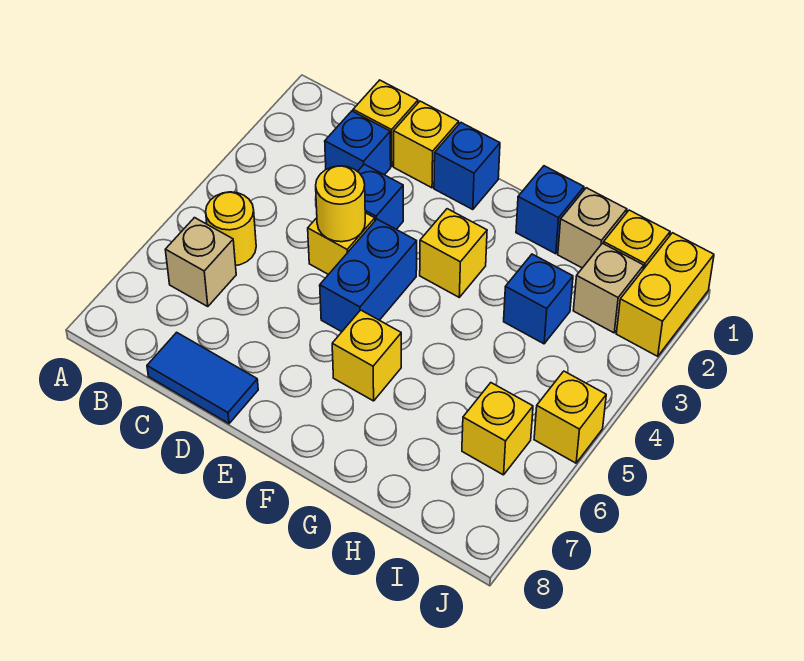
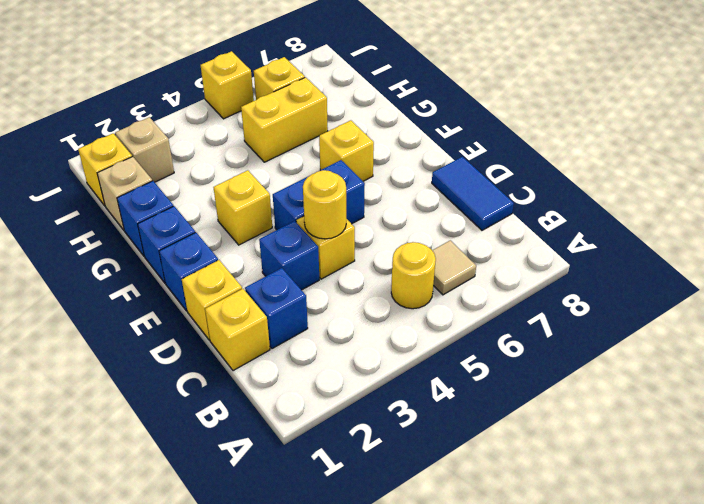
tan brick B6 level 1 -> tan tile B6 level 1
blue brick H3 level 1 -> blue brick F1 level 1
yellow brick J1:J2 level 1 -> yellow brick H5:H6 level 1

